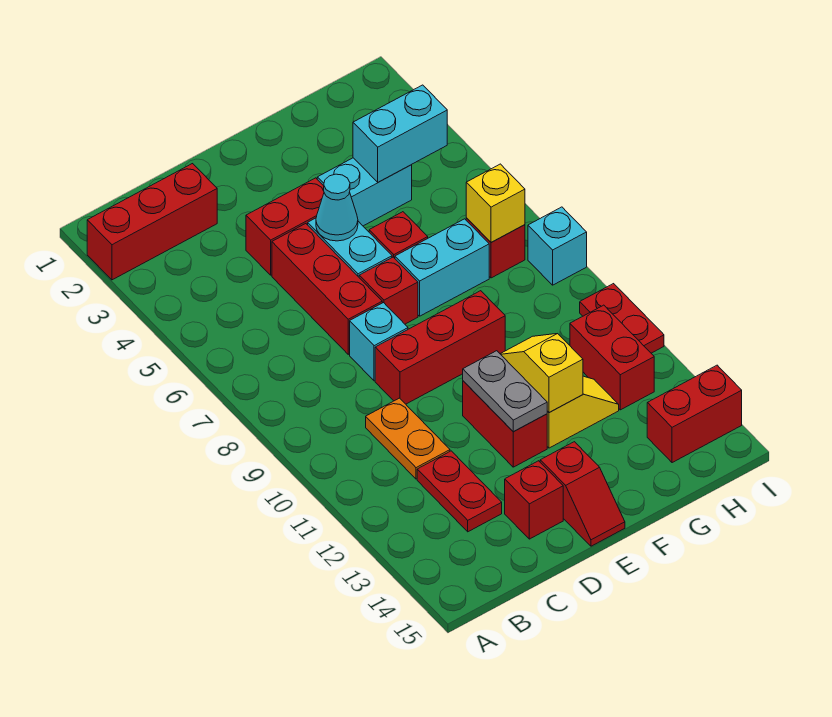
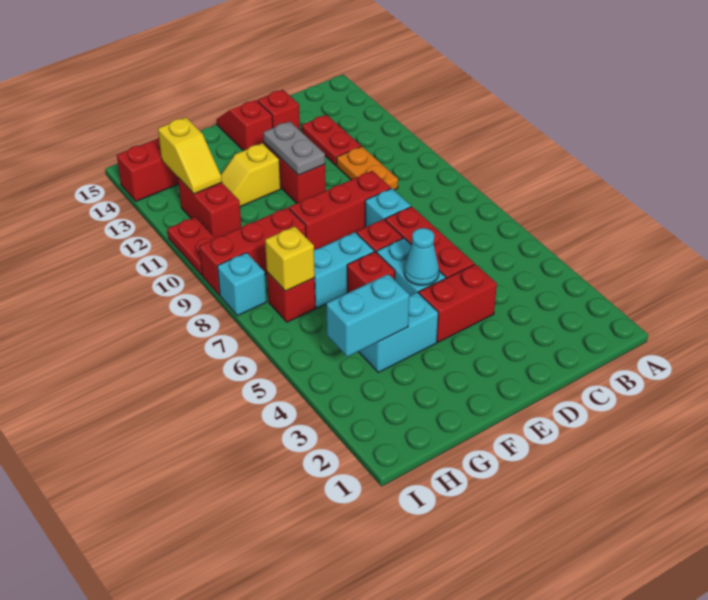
red brick A2:C2 level 1 -> red brick G9:I9 level 1
yellow slope F11:F12 level 2 top 12 -> yellow slope H12:H13 level 2 top 13

